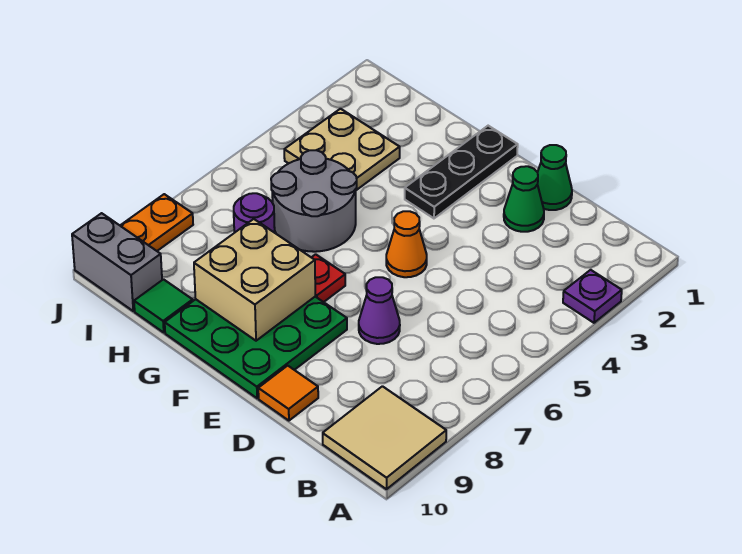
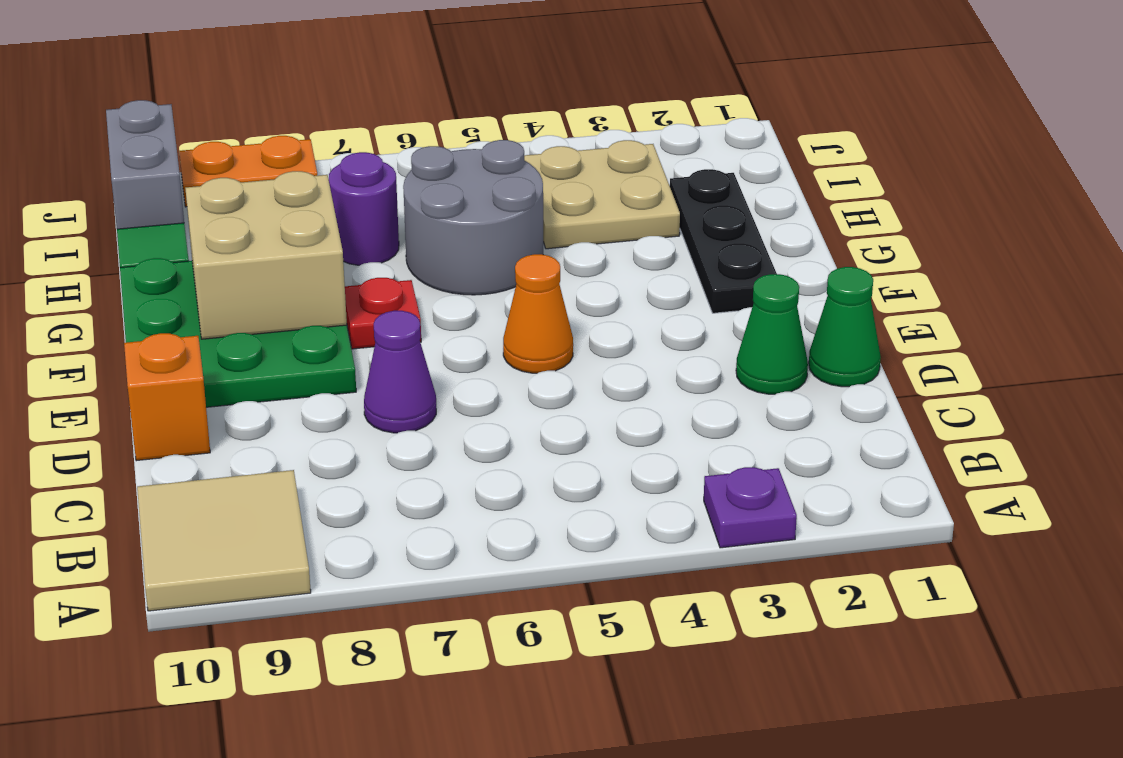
orange tile D10 level 1 -> orange brick D10 level 1
black plate F1:F3 level 1 -> black plate F2:H2 level 1

